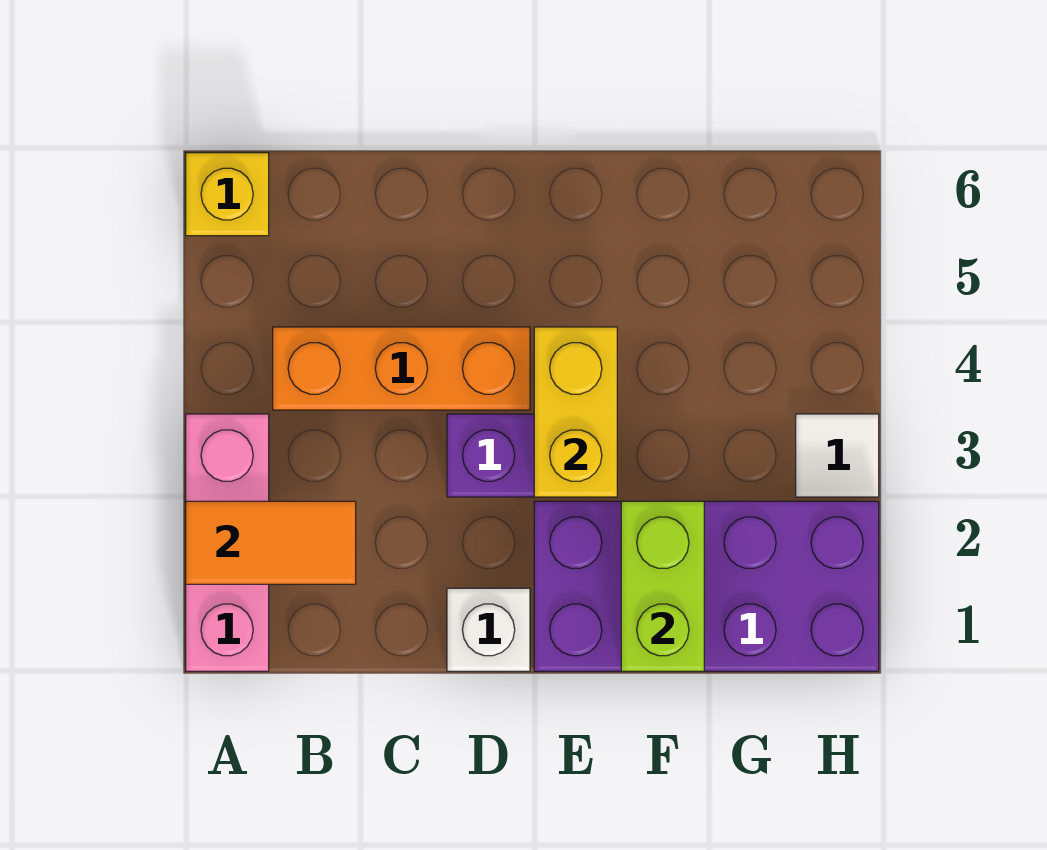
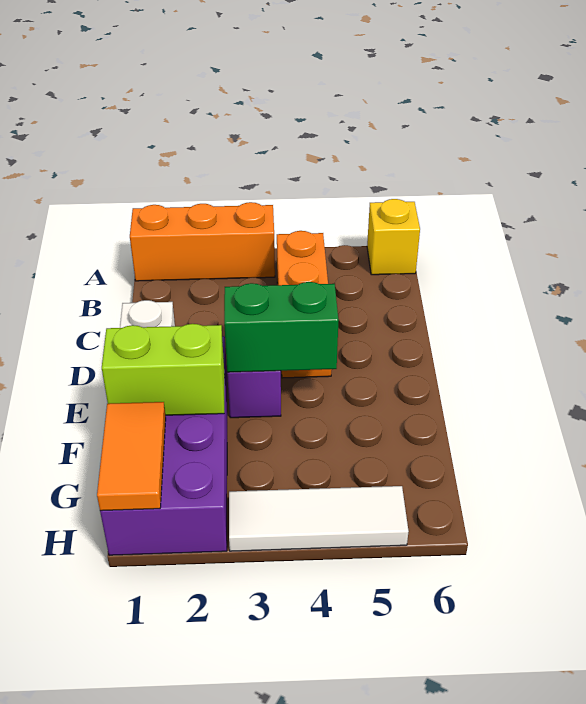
pink brick A1:A3 level 1 -> orange brick A1:A3 level 1
orange tile A2:B2 level 2 -> orange tile G1:H1 level 2
yellow brick E3:E4 level 2 -> green brick E3:E4 level 2
white tile H3 level 1 -> white tile H3:H5 level 1

